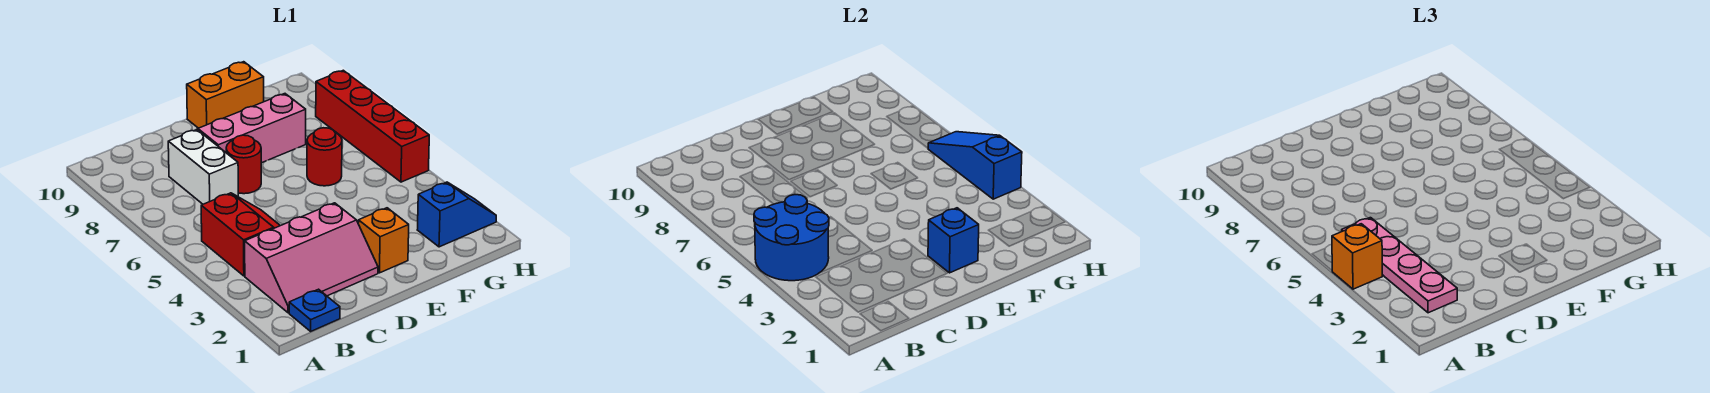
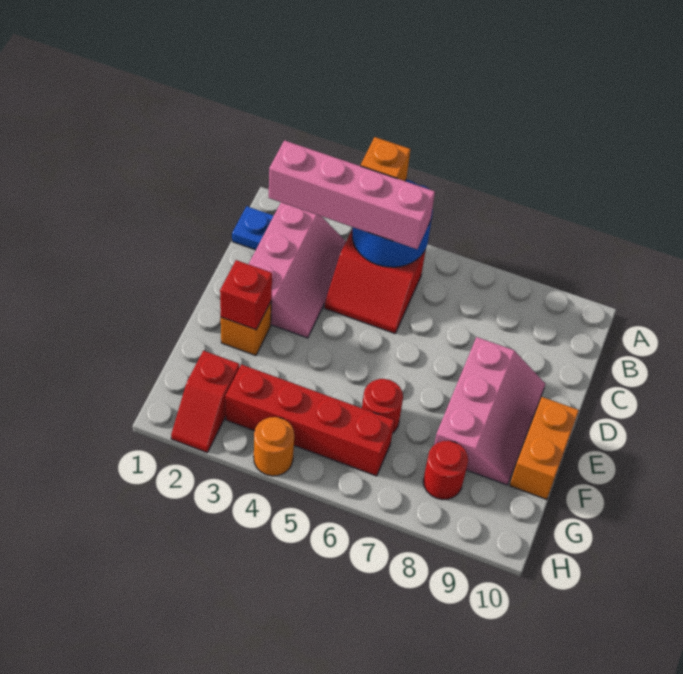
pink slope B2:D3 level 1 top 3 -> pink slope B2:D3 level 1 top 2
pink plate B2:B5 level 3 -> pink brick B2:B5 level 3
white brick C7:C8 level 1 -> none
red round brick D7 level 1 -> red round brick G8 level 1
blue brick E2 level 2 -> red brick E2 level 2
blue slope G2:H2 level 1 top G -> red slope G2:H2 level 1 top G
none -> orange round brick H4 level 1
blue slope H4:H6 level 2 top 4 -> none
red brick H5:H8 level 1 -> red brick G3:G6 level 1

